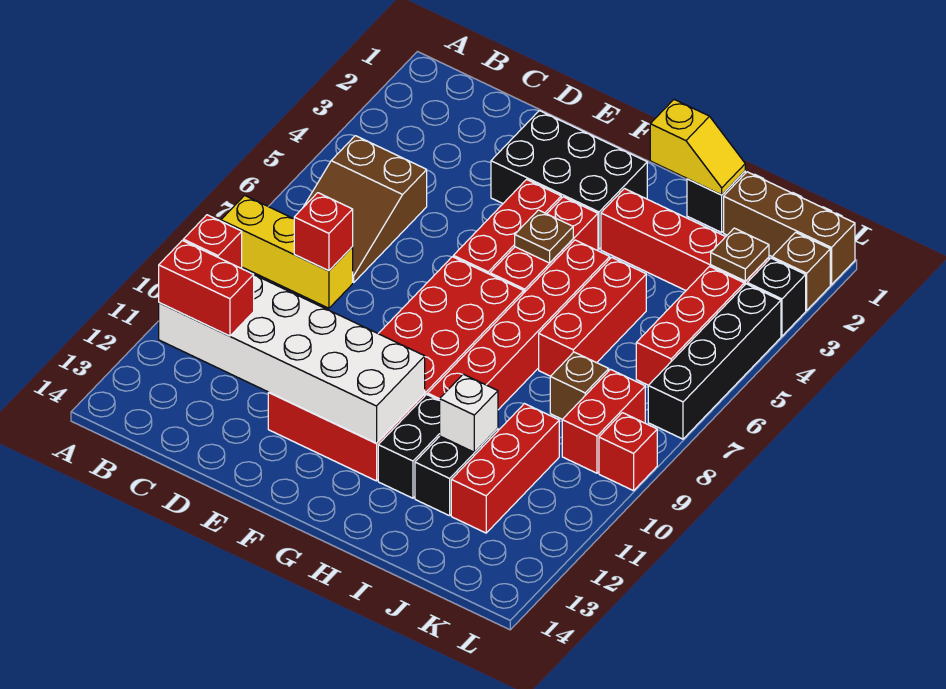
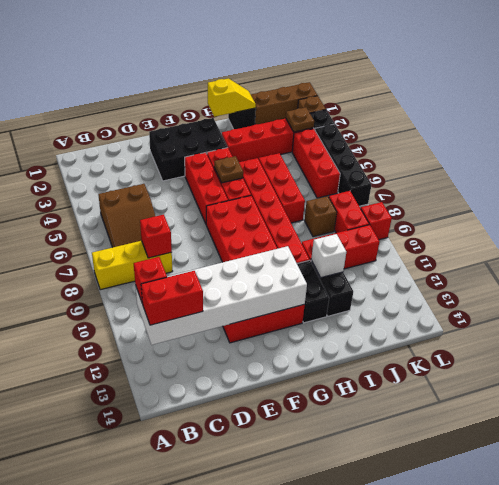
red brick J10:J12 level 1 -> red brick I10:K10 level 1

